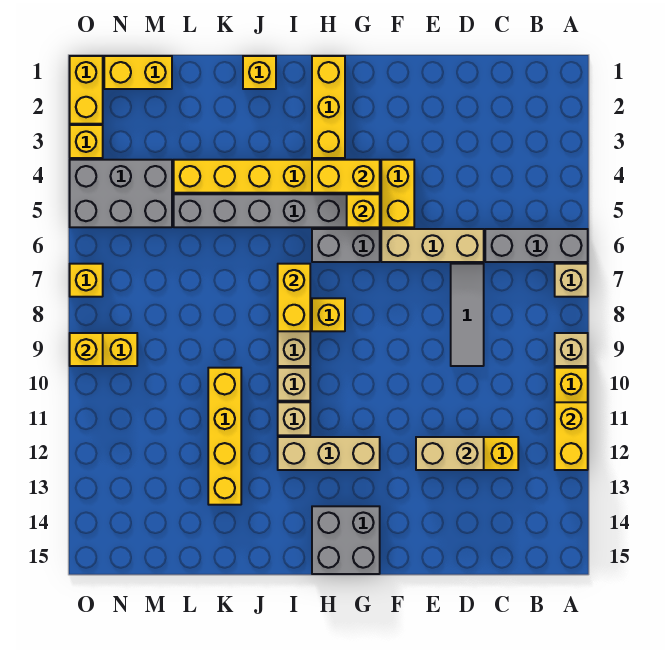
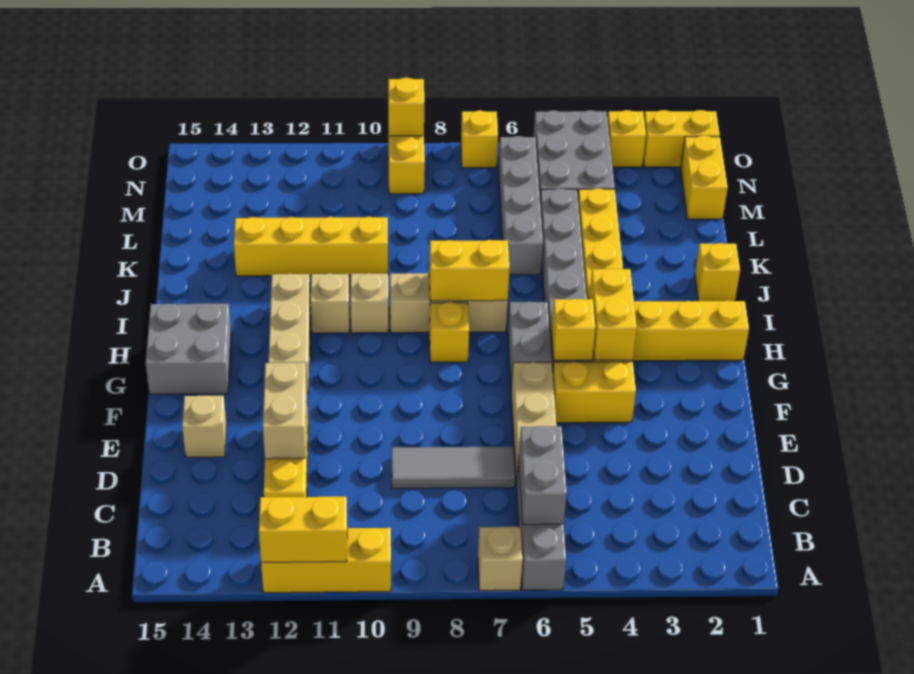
tan brick A9 level 1 -> tan brick E14 level 1
none -> grey brick B6:C6 level 2
none -> grey brick K6:N6 level 1

